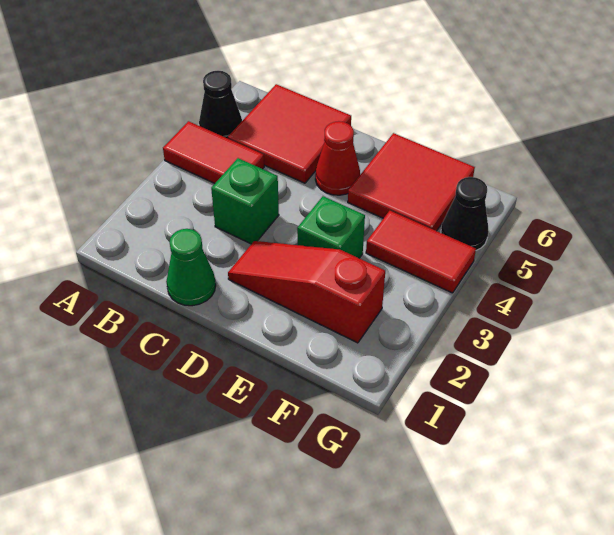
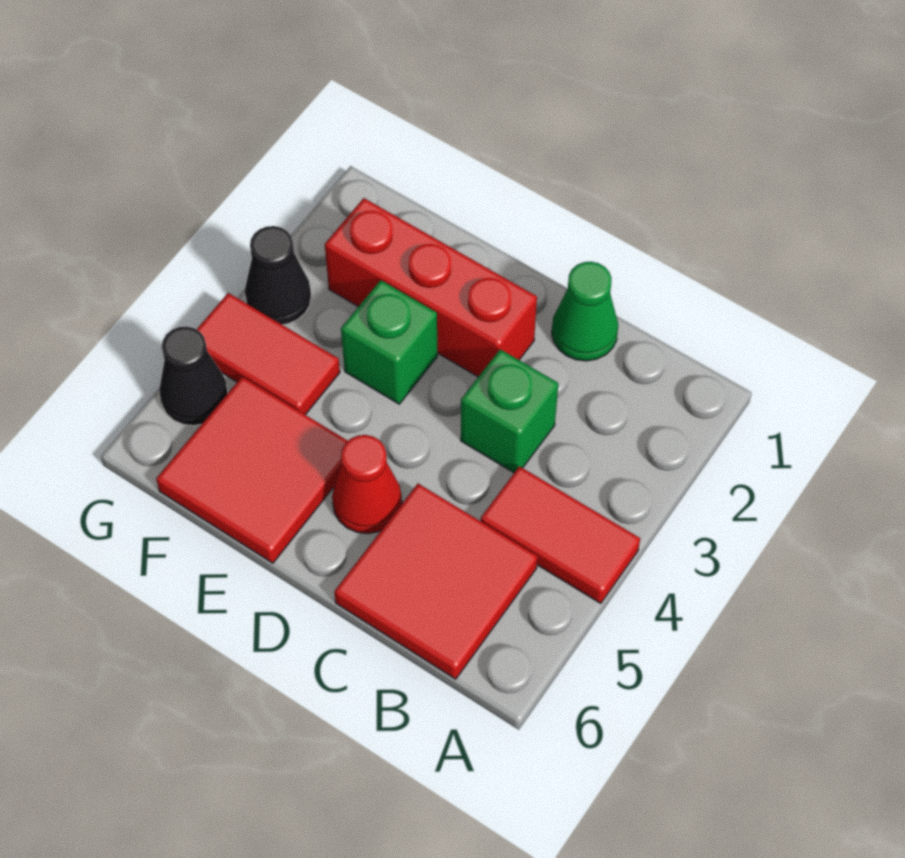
black cone A5 level 1 -> black cone G3 level 1
red slope D2:F2 level 1 top F -> red brick D2:F2 level 1

